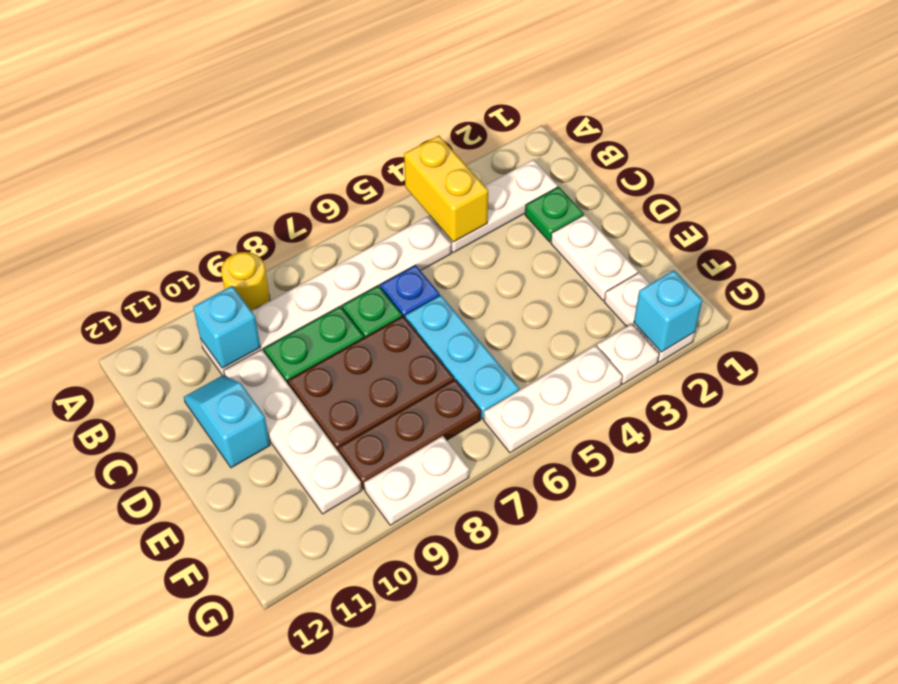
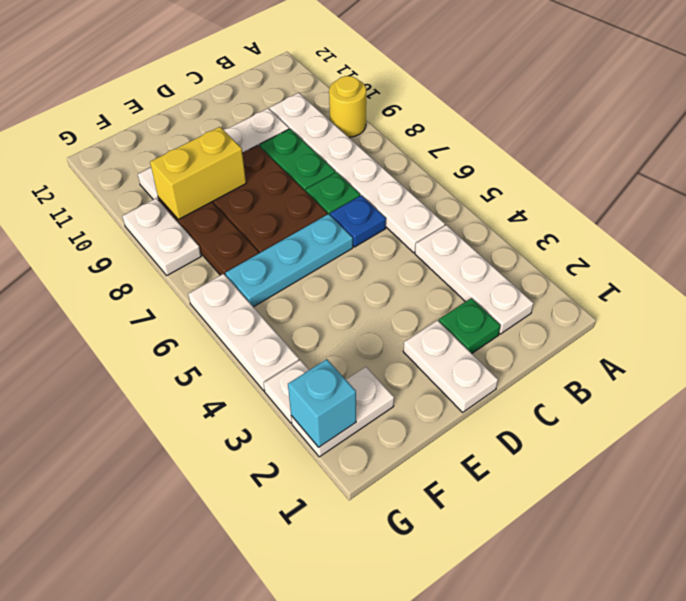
yellow brick A4:B4 level 2 -> yellow brick E9:F9 level 2
cyan brick B10 level 2 -> none
cyan slope C11:D11 level 1 top D -> none
white plate D2:E2 level 1 -> white plate D1:D2 level 1

